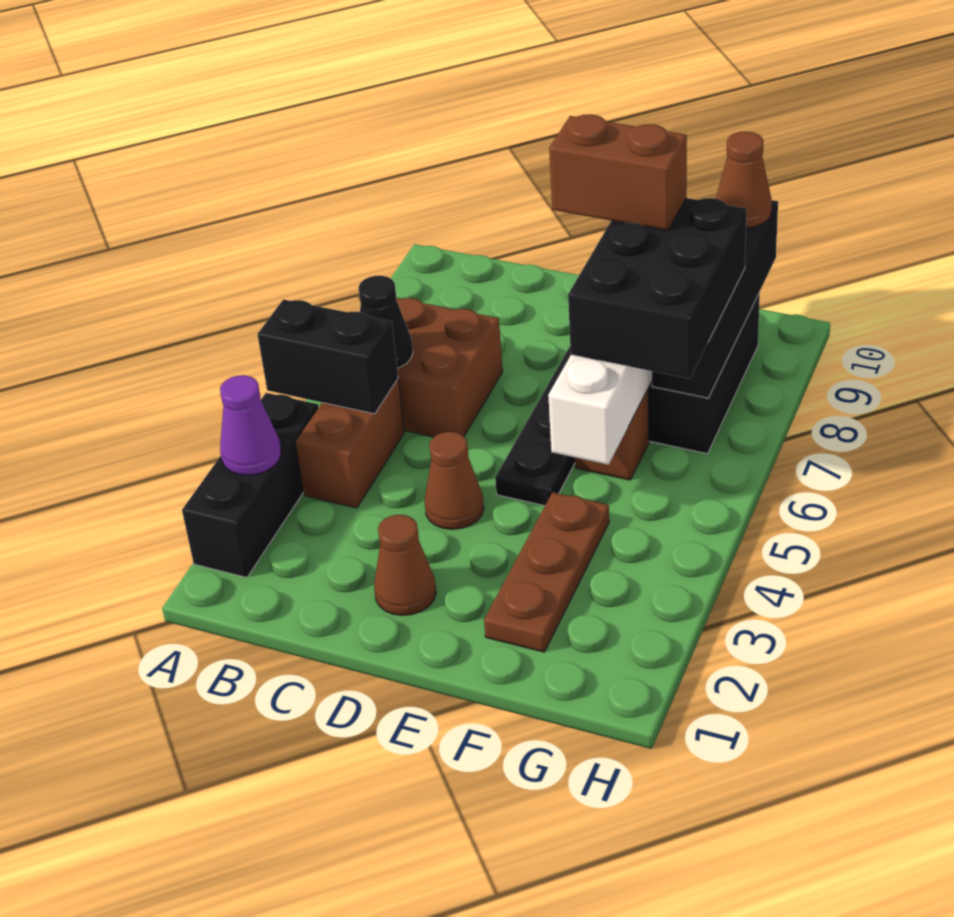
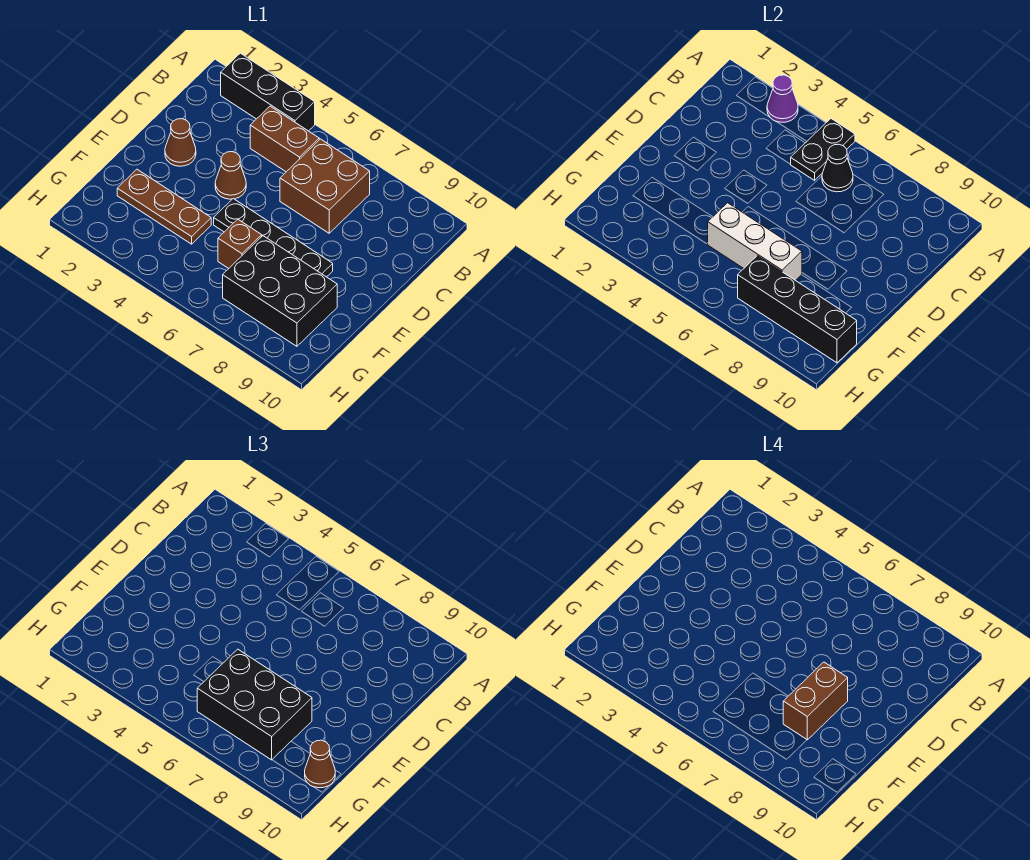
black brick A5:B5 level 2 -> black plate A5:B5 level 2

